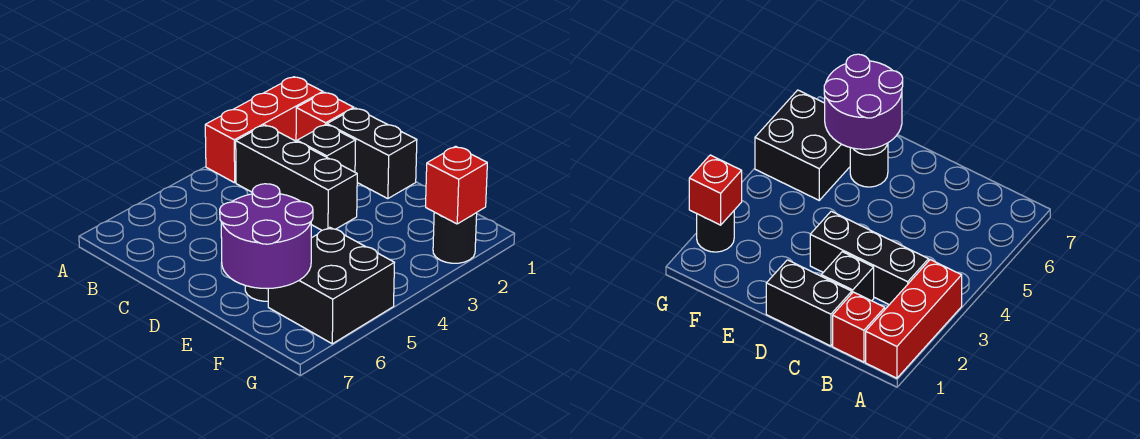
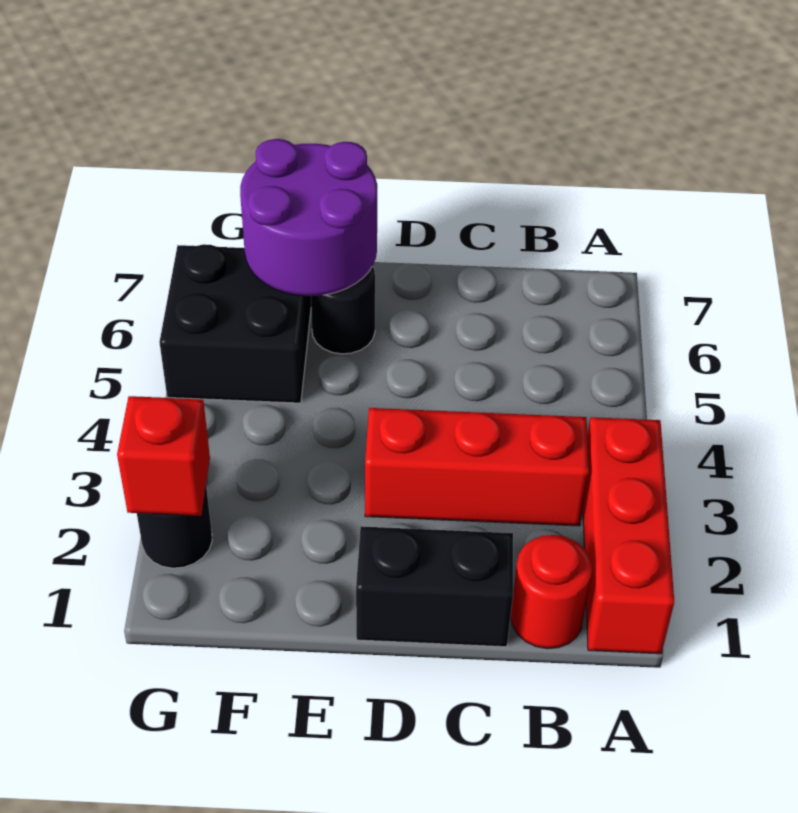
red brick B1 level 1 -> red round brick B1 level 1
black brick B3:D3 level 1 -> red brick B3:D3 level 1
black brick C2 level 1 -> none

